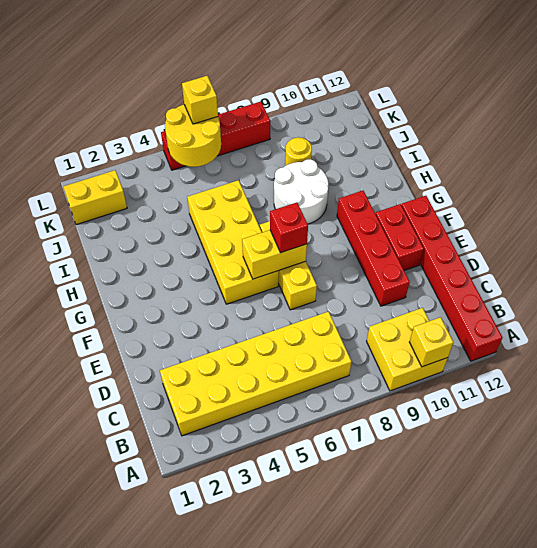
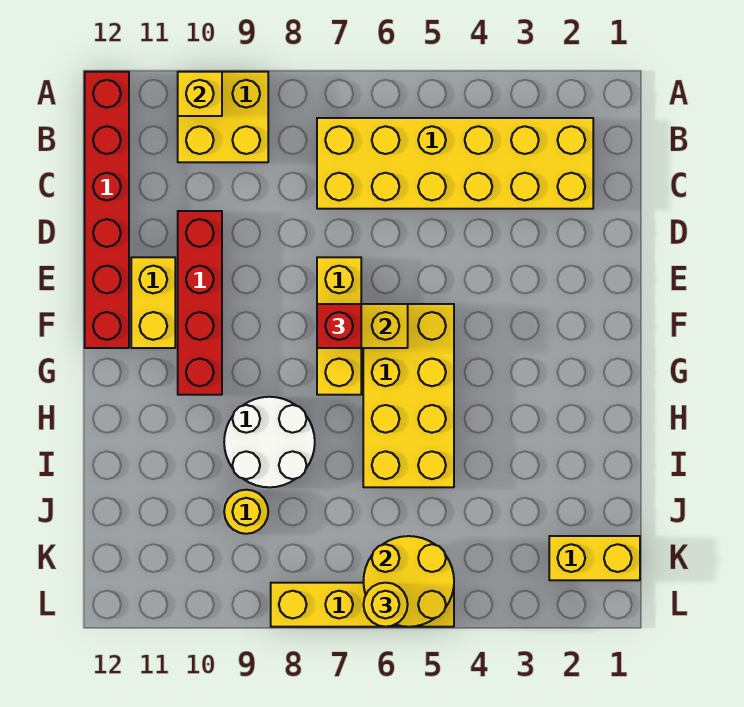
red brick E11:F11 level 1 -> yellow brick E11:F11 level 1
red brick L5:L8 level 1 -> yellow brick L5:L8 level 1
yellow brick L6 level 3 -> yellow round brick L6 level 3

